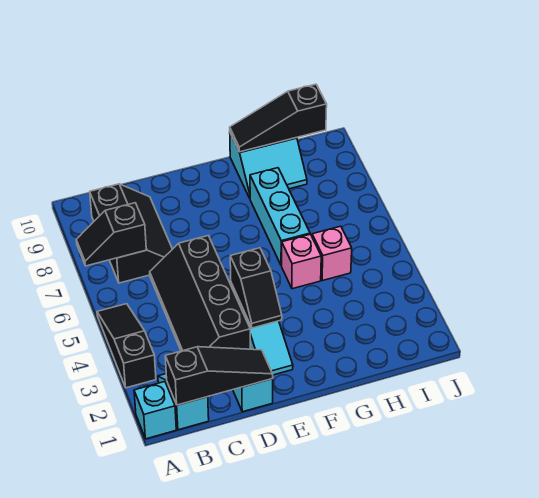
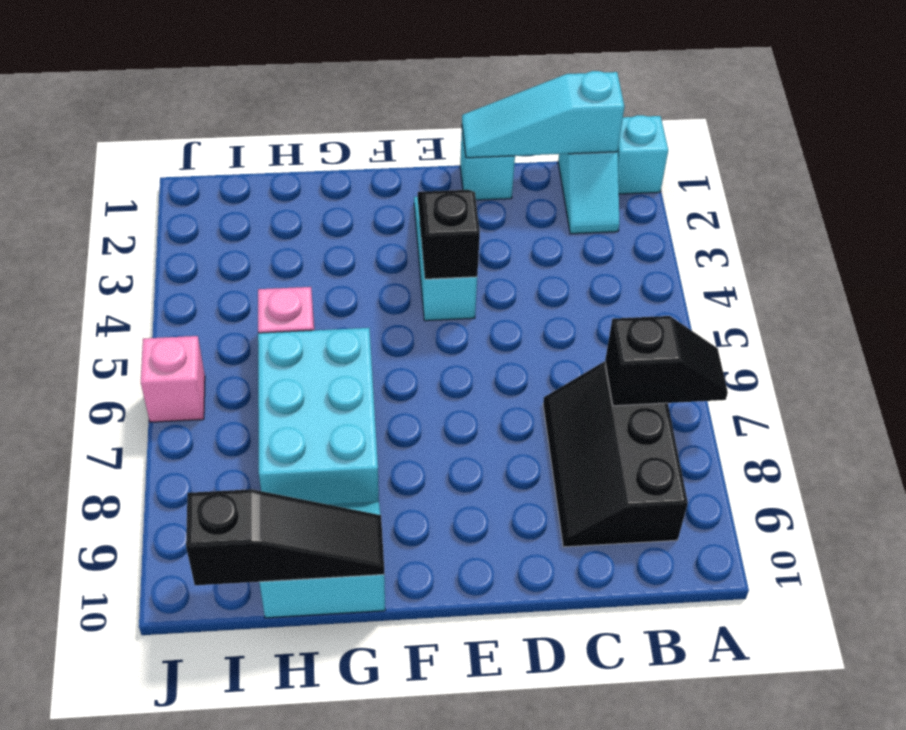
black slope A3:A5 level 1 top 3 -> none
black slope B1:D1 level 2 top B -> cyan slope B1:D1 level 2 top B
black slope C3:D6 level 1 top D -> none
pink brick G5 level 1 -> pink brick J6 level 1
cyan brick G6:G8 level 1 -> cyan brick G6:H8 level 1

